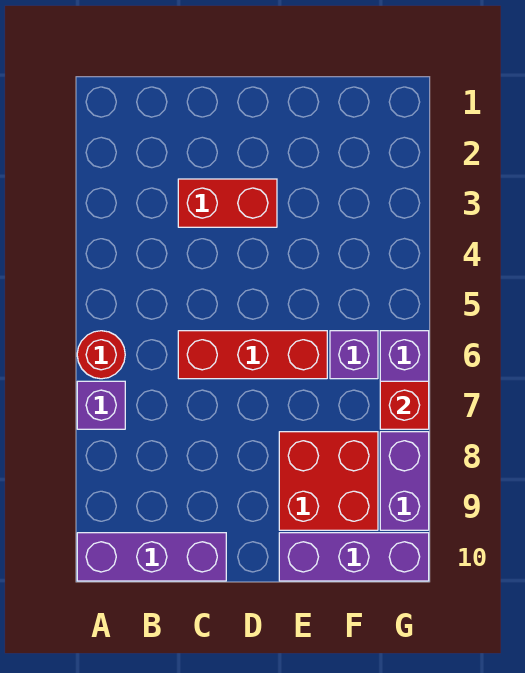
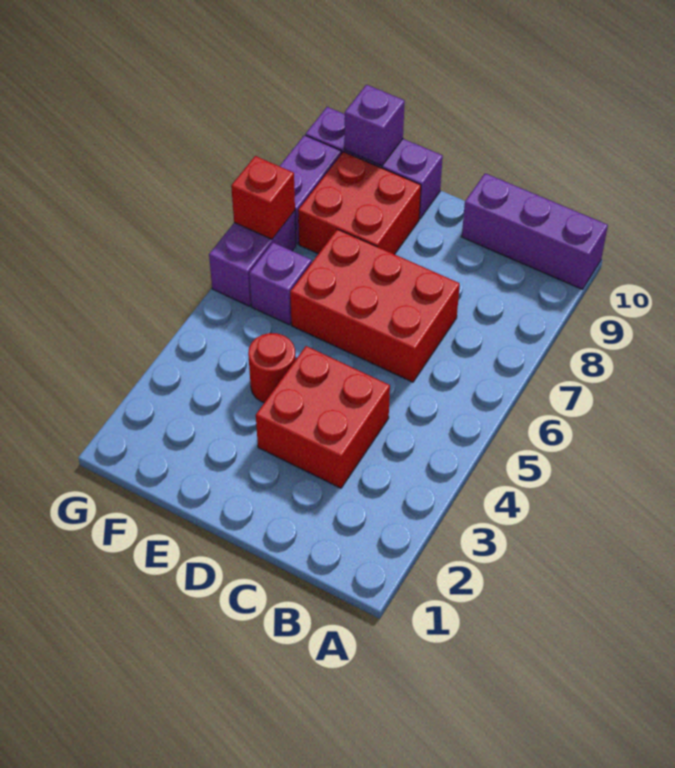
red round brick A6 level 1 -> red round brick E4 level 1
purple brick A7 level 1 -> purple brick F10 level 2
red brick C3:D3 level 1 -> red brick C3:D4 level 1
red brick C6:E6 level 1 -> red brick C6:E7 level 1

